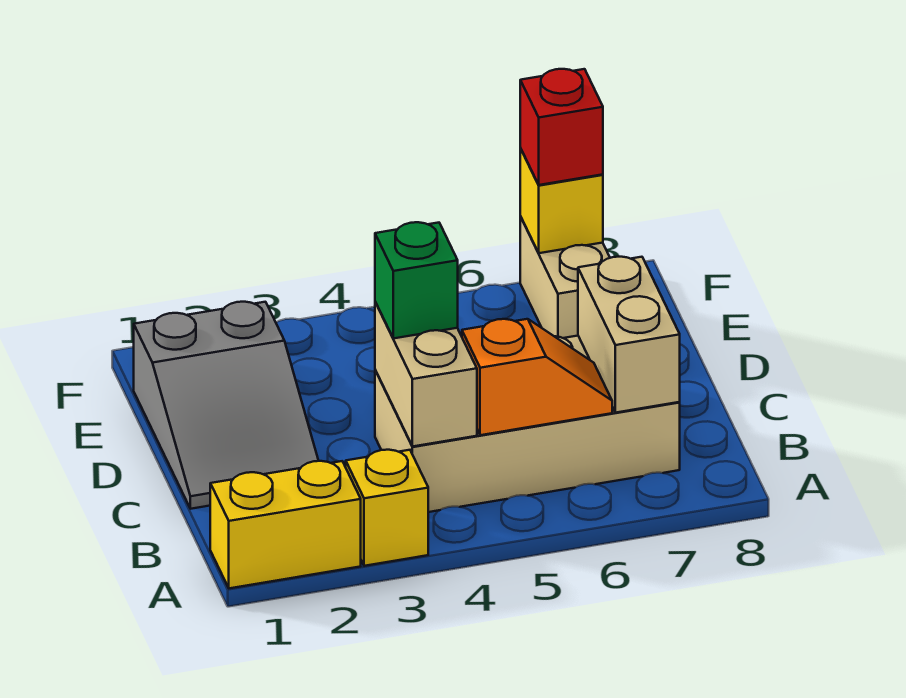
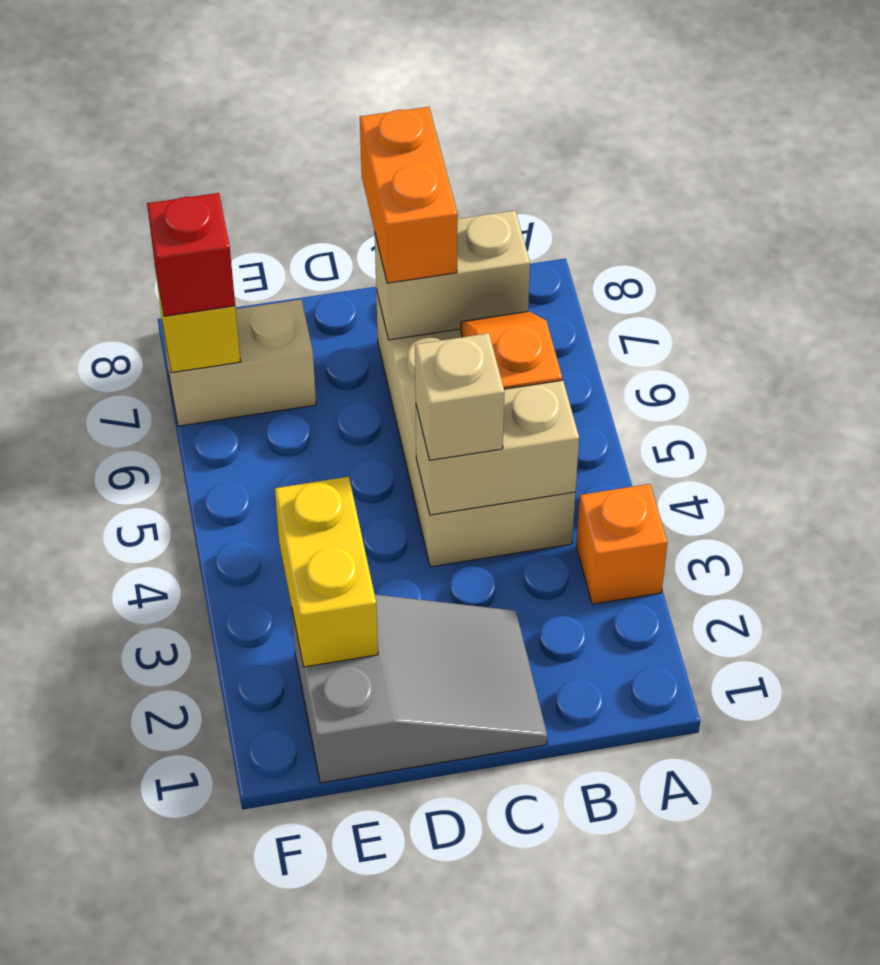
yellow brick A1:A2 level 1 -> yellow brick E2:E3 level 2
yellow brick A3 level 1 -> orange brick A3 level 1
green brick C4 level 3 -> tan brick C4 level 3
none -> orange brick C7:C8 level 3

